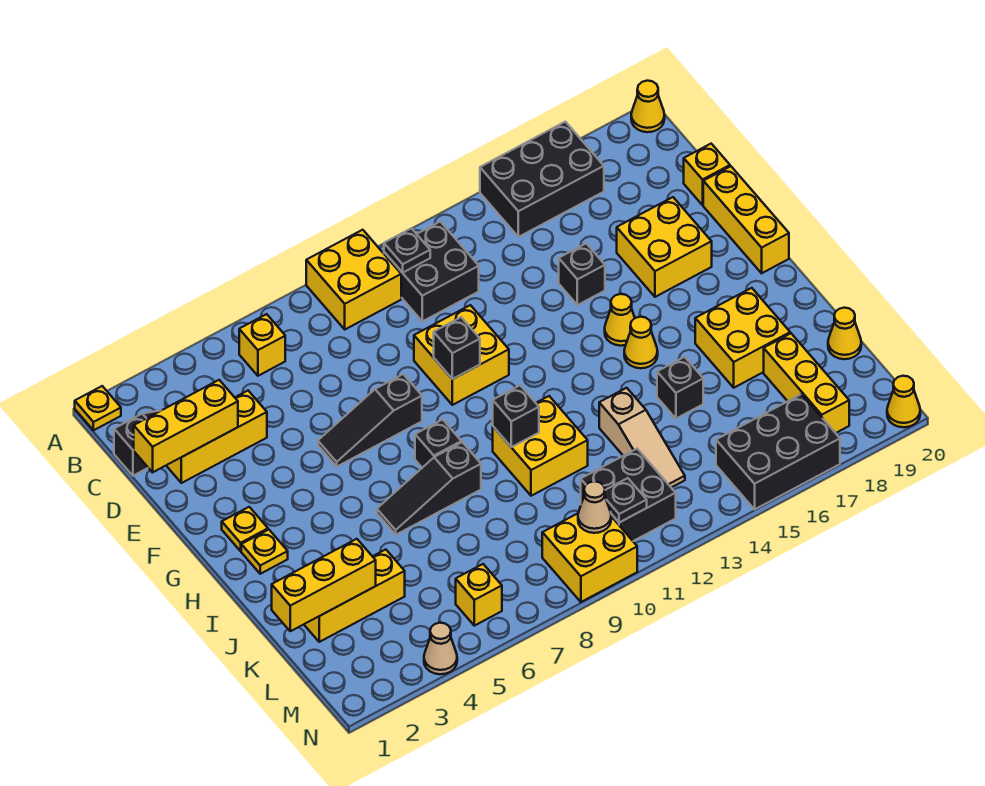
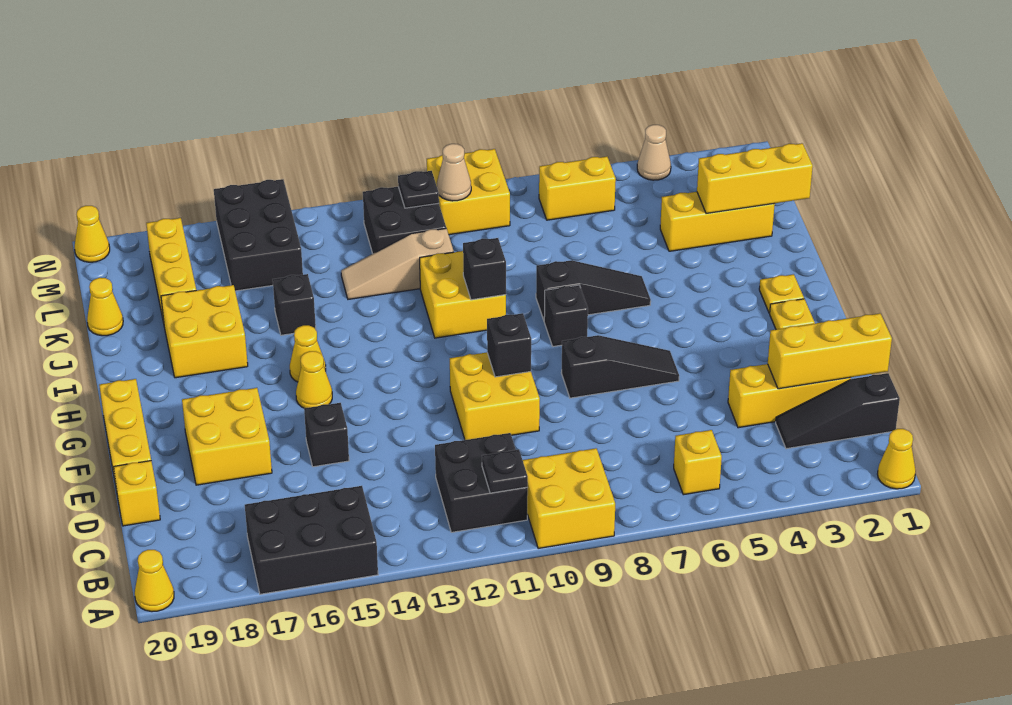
yellow plate A1 level 1 -> yellow cone A1 level 1
tan slope J13:L13 level 1 top J -> tan slope K11:K13 level 1 top 11
yellow brick M6 level 1 -> yellow brick M6:M7 level 1
black brick M15:N17 level 1 -> black brick L15:N16 level 1

